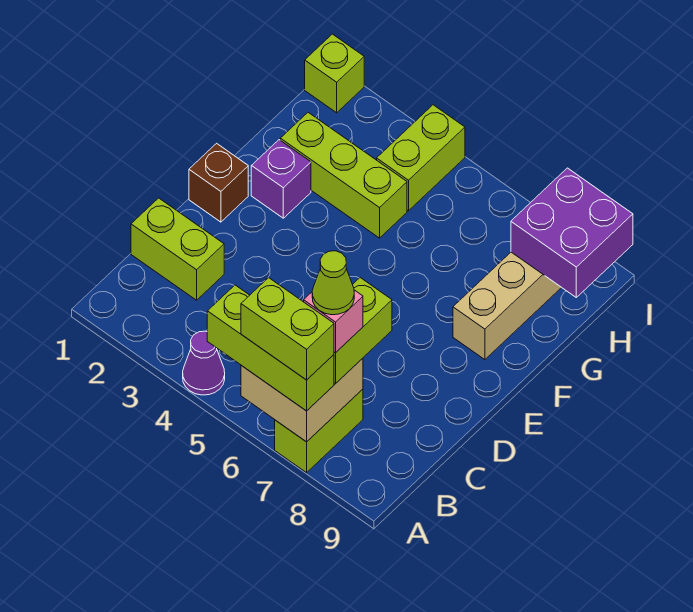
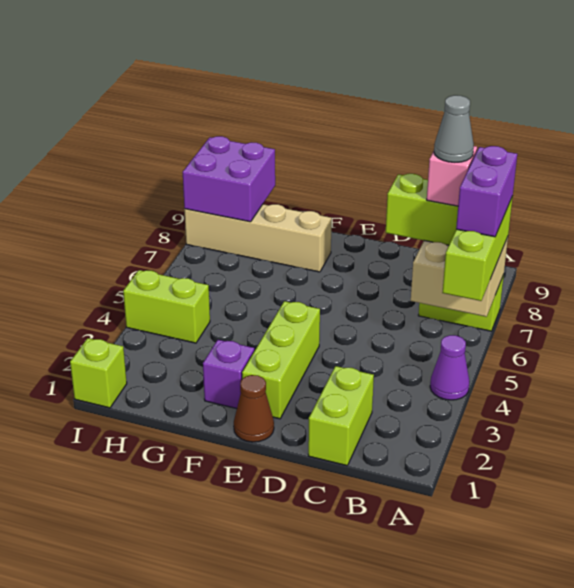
lime brick A6:A7 level 4 -> purple brick A6:A7 level 4
lime cone B7 level 5 -> grey cone B7 level 5
brown brick E1 level 1 -> brown cone E1 level 1
lime brick G2:G4 level 1 -> lime brick E2:E4 level 1

